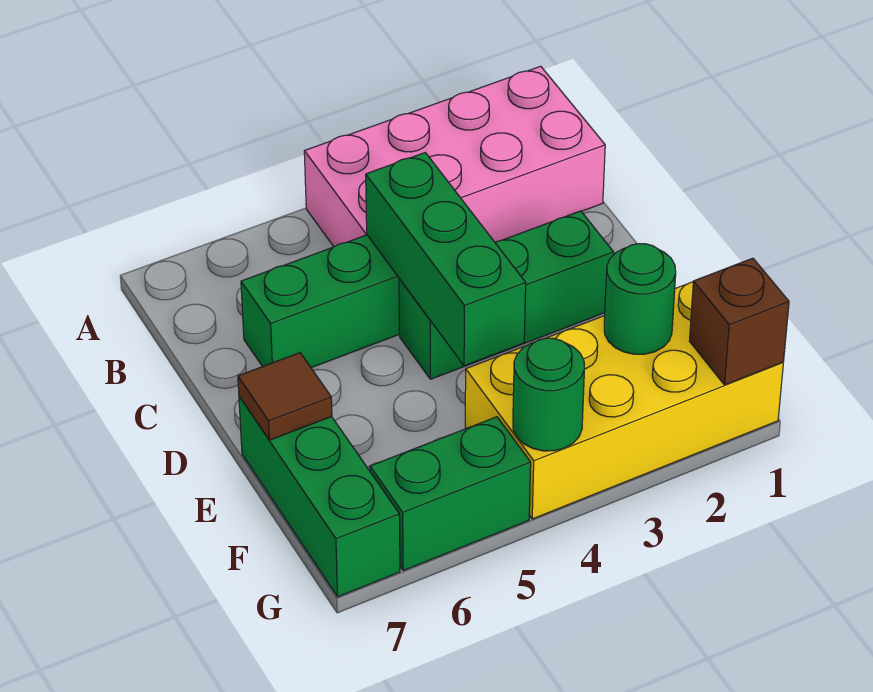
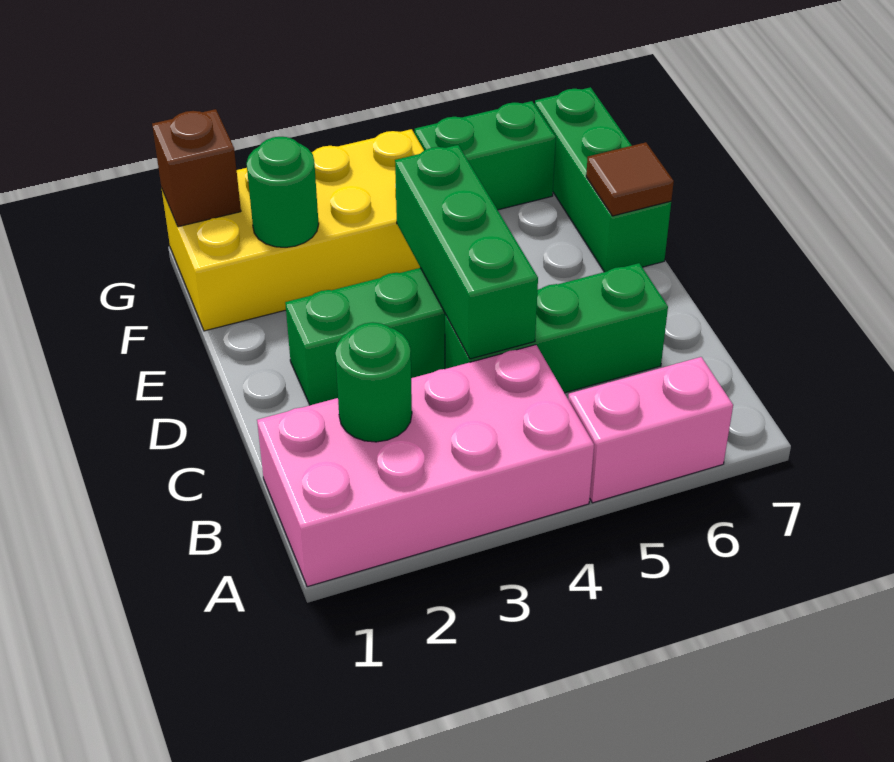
none -> pink brick A5:A6 level 1
green round brick G4 level 2 -> green round brick B2 level 2

